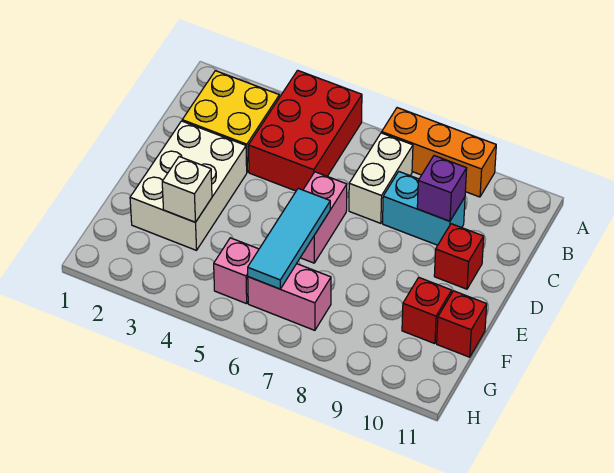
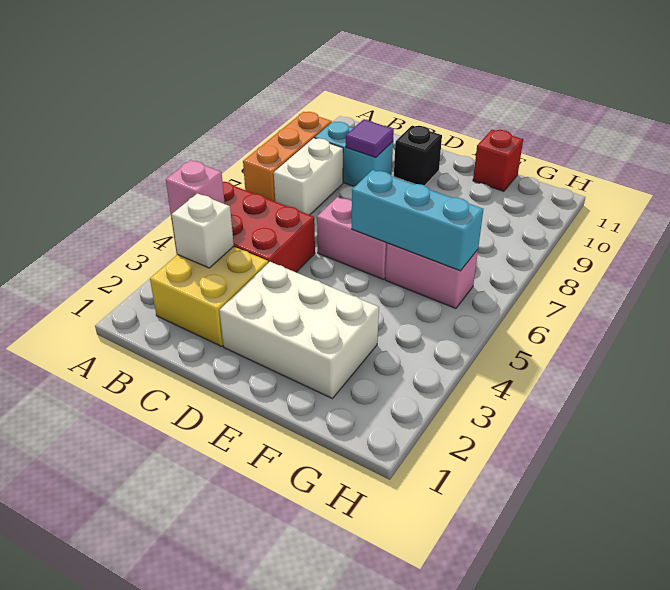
white brick B7:C7 level 1 -> white brick B7:B8 level 1
cyan brick C8:C9 level 1 -> cyan brick B9:C9 level 1
purple brick C9 level 2 -> purple tile C9 level 2
red brick D10 level 1 -> black brick D10 level 1
cyan tile E6:G6 level 2 -> cyan brick E6:G6 level 2
white brick F3 level 2 -> white brick B3 level 2
red brick F10 level 1 -> none
pink brick G5 level 1 -> pink brick A4 level 2
pink brick G6:G7 level 1 -> pink brick F6:G6 level 1

